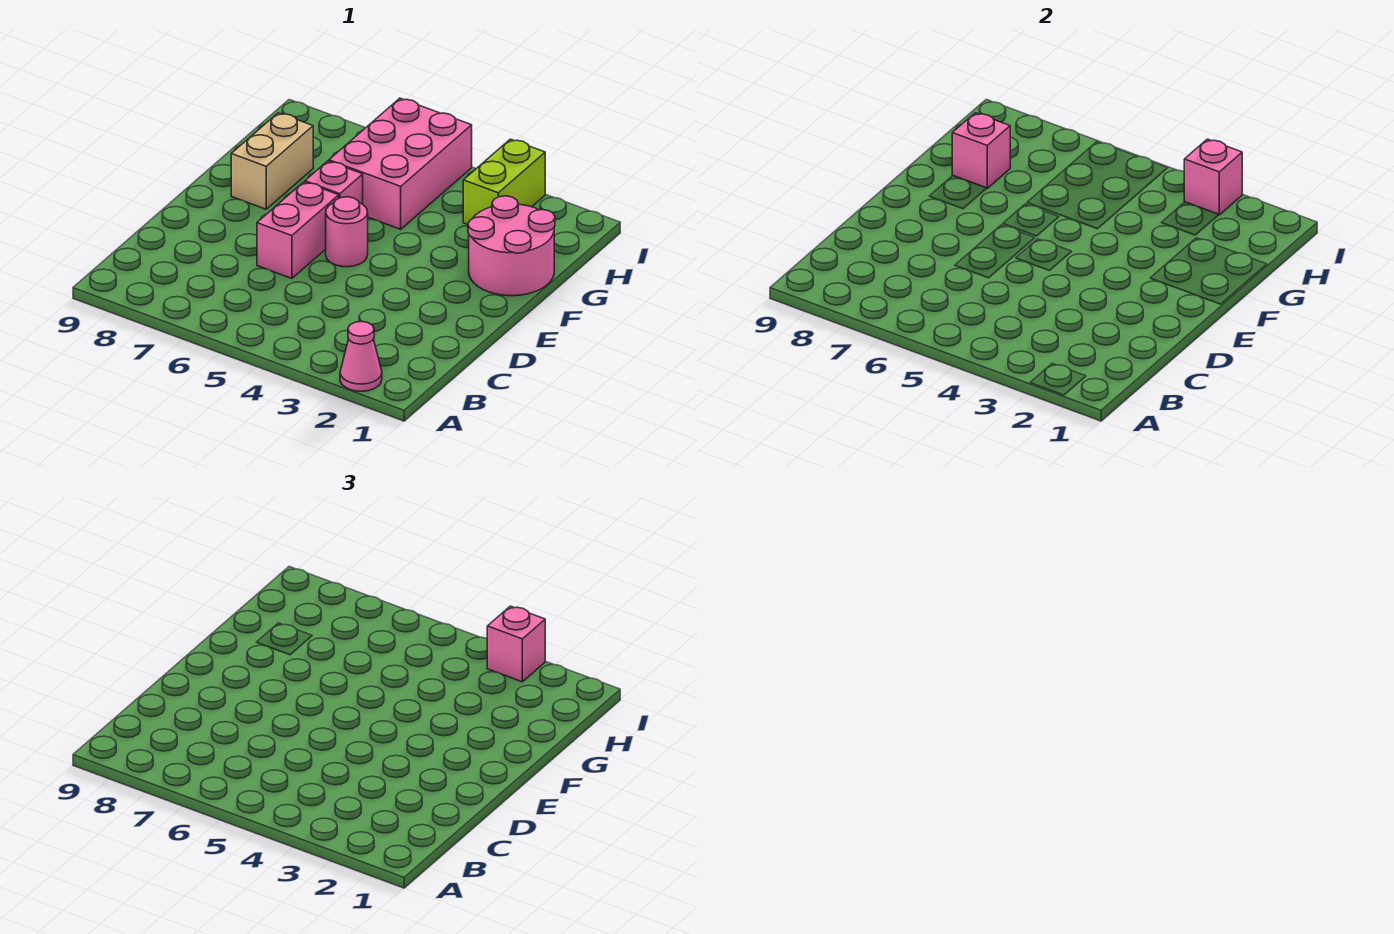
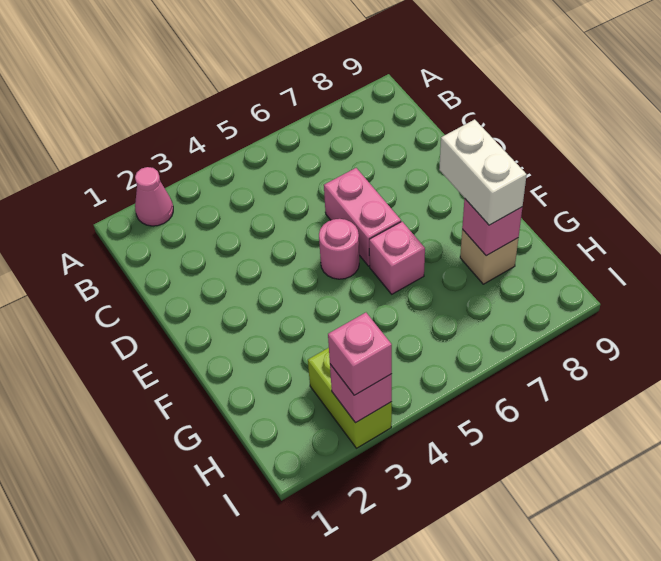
pink round brick F1:G2 level 1 -> none
tan brick F8:G8 level 1 -> tan brick G8 level 1
none -> white brick F8:G8 level 3
pink brick G5:I6 level 1 -> none

